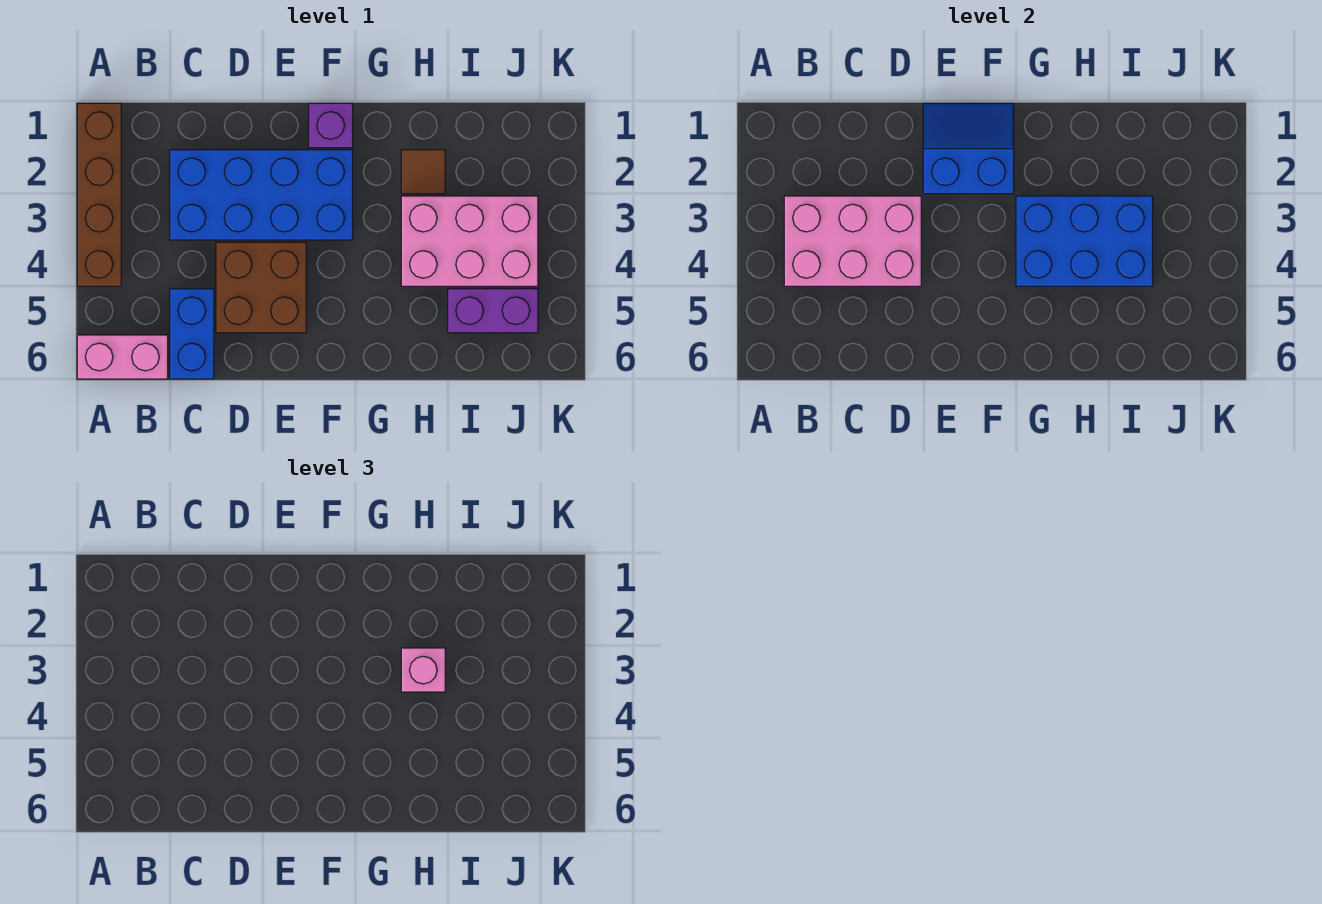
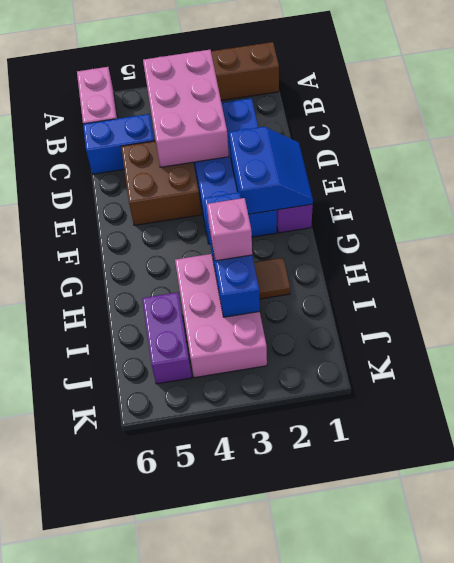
blue brick G3:I4 level 2 -> blue brick G3:I3 level 2

